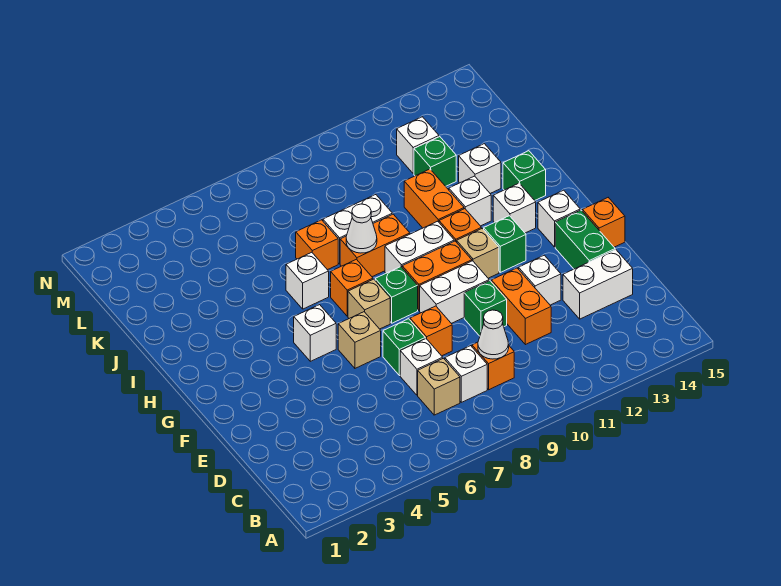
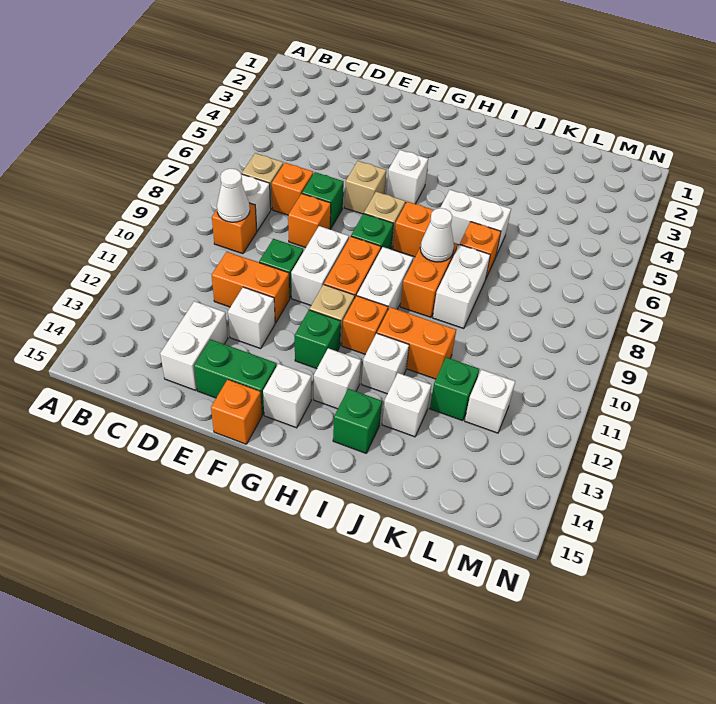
white brick D7 level 1 -> orange brick D7 level 1
white brick I6 level 1 -> white brick I6:J6 level 1

